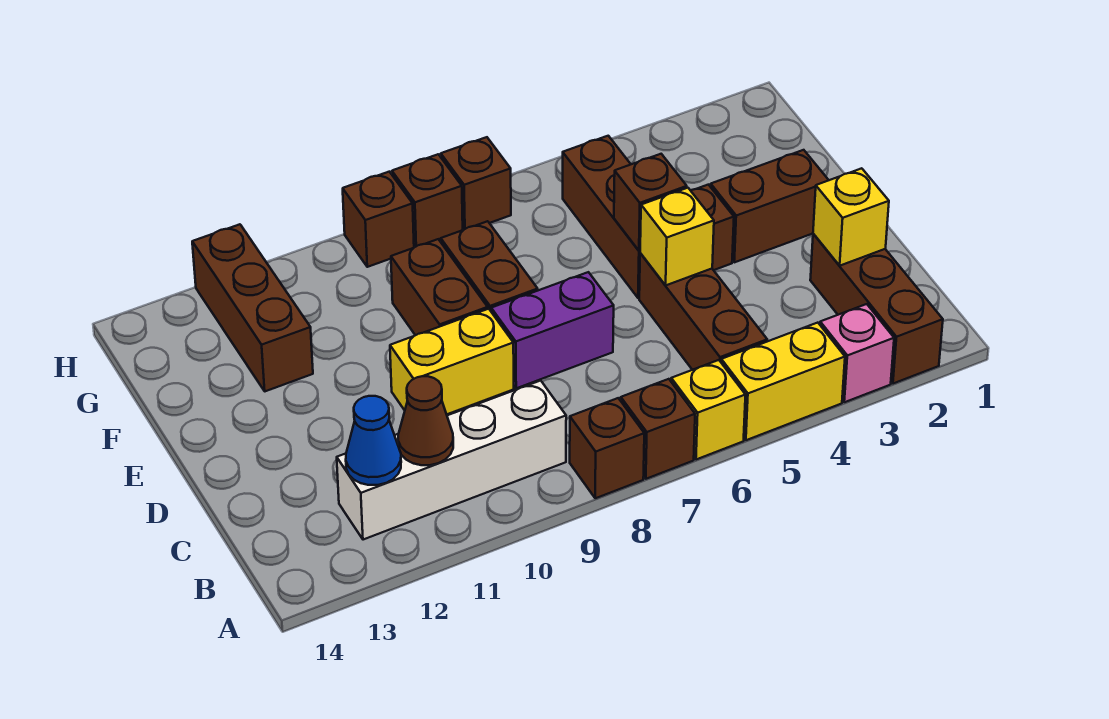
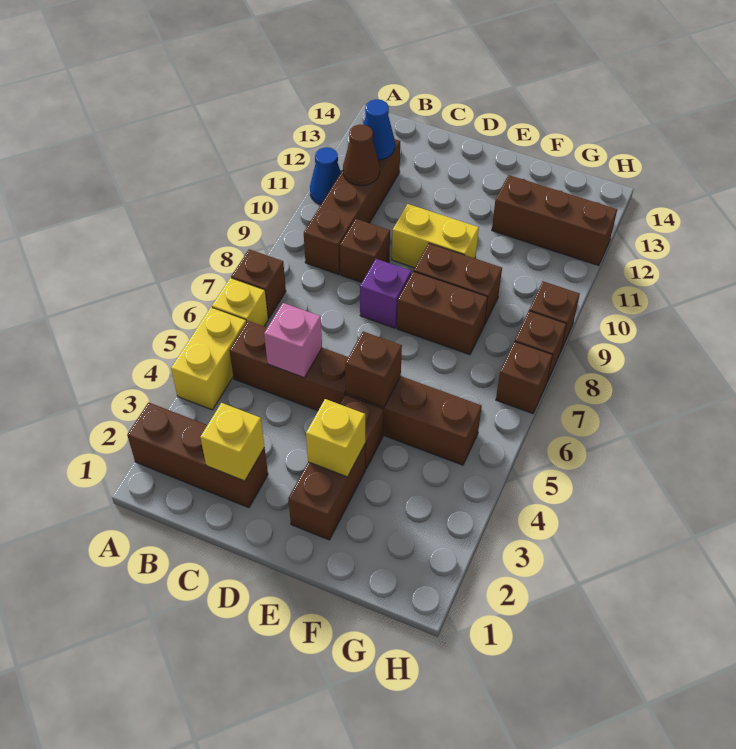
pink brick A3 level 1 -> pink brick C5 level 2
brown brick A8 level 1 -> brown brick C9 level 1
none -> blue cone A11 level 1
white brick B9:B12 level 1 -> brown brick B9:B12 level 1
yellow brick D5 level 2 -> yellow brick E3 level 2
purple brick D7:D8 level 1 -> purple brick D8 level 1
yellow brick D9:D10 level 1 -> yellow brick D10:E10 level 1

